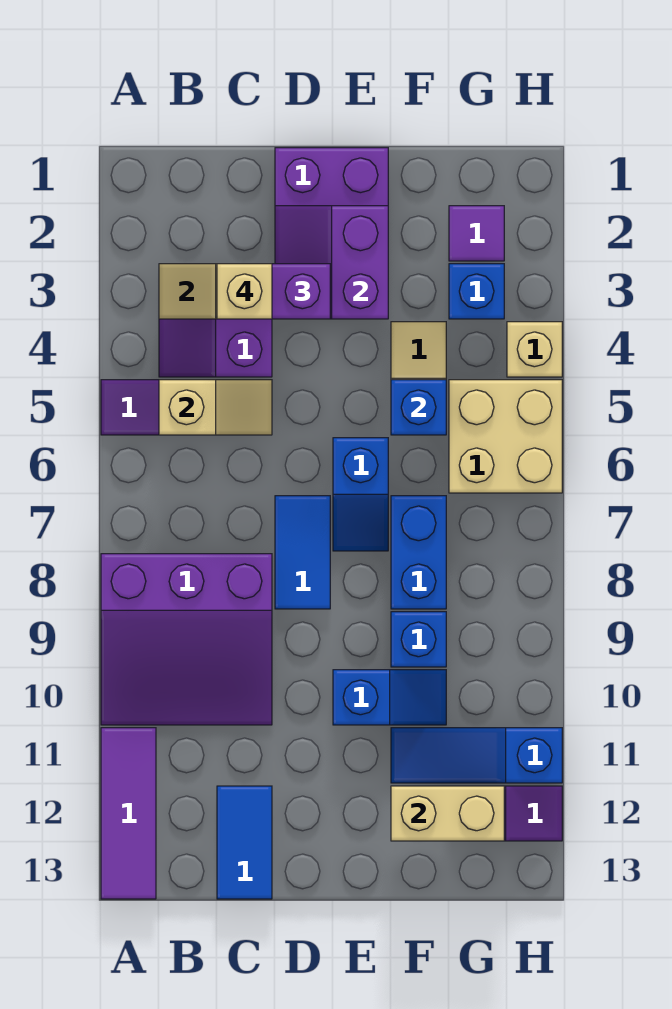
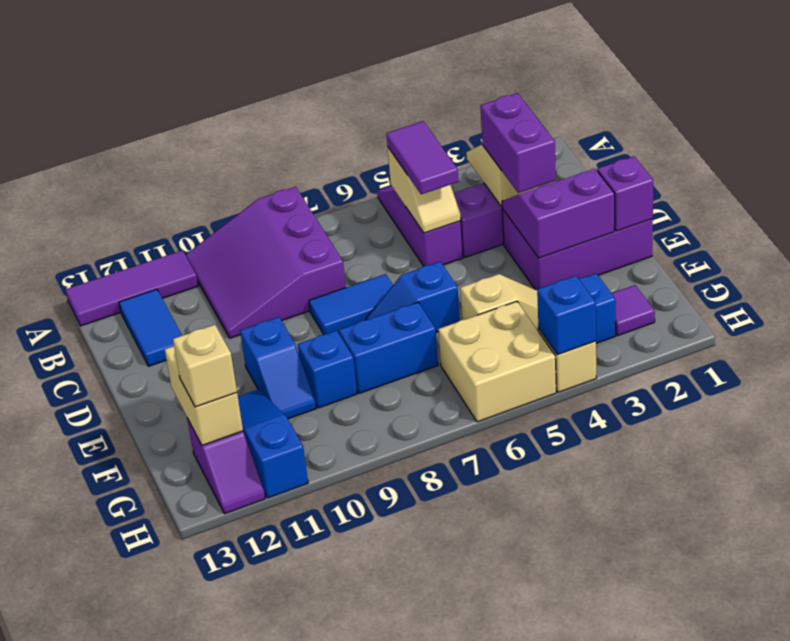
none -> purple tile B5:C5 level 3
tan brick C3 level 4 -> tan brick G12 level 3
blue tile C12:C13 level 1 -> blue tile B12:C12 level 1
none -> purple brick E1 level 2
blue brick F5 level 2 -> blue brick H4 level 2

